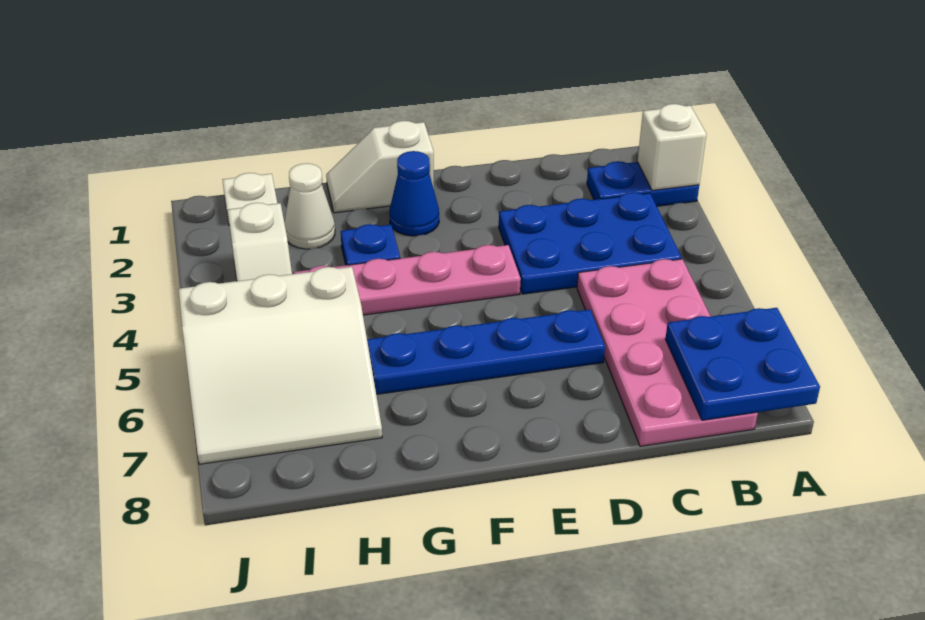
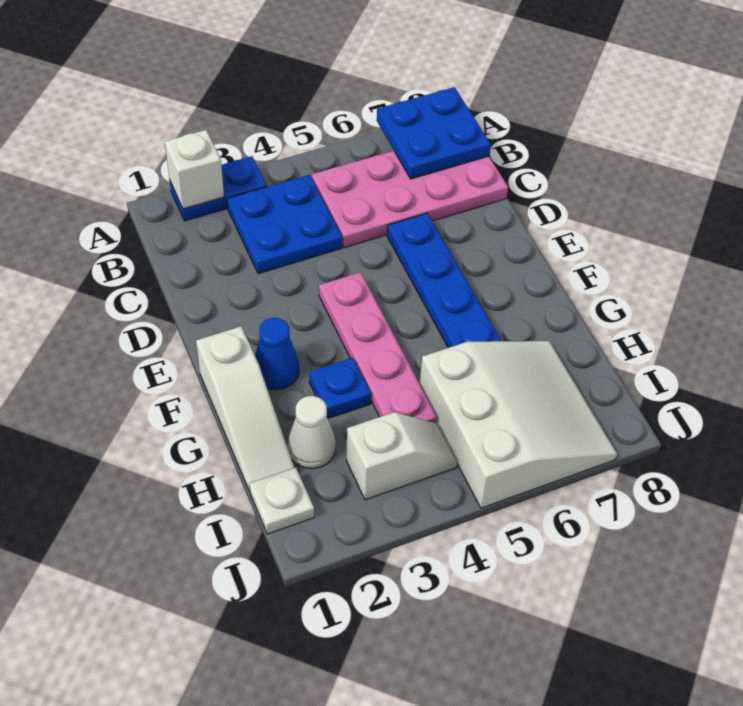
blue plate A2:B2 level 1 -> blue plate A2:A3 level 1
blue plate B3:D4 level 1 -> blue plate B3:C4 level 1
white slope F1:G1 level 1 top F -> white slope F1:H1 level 1 top F

